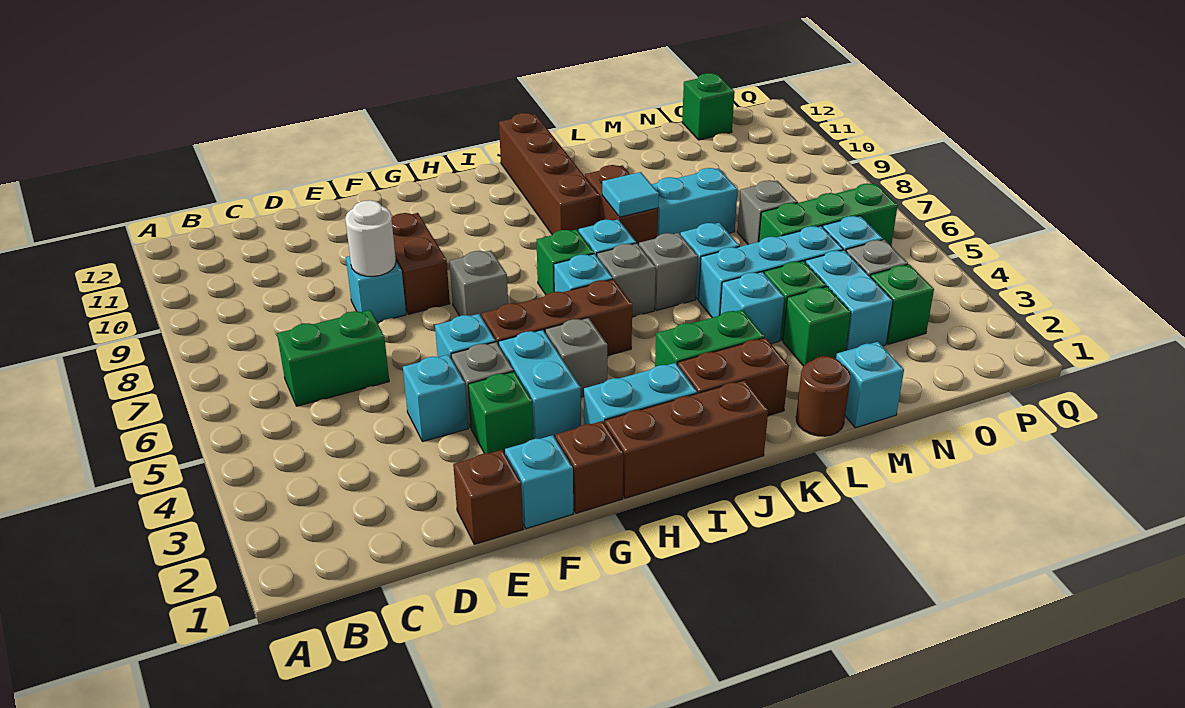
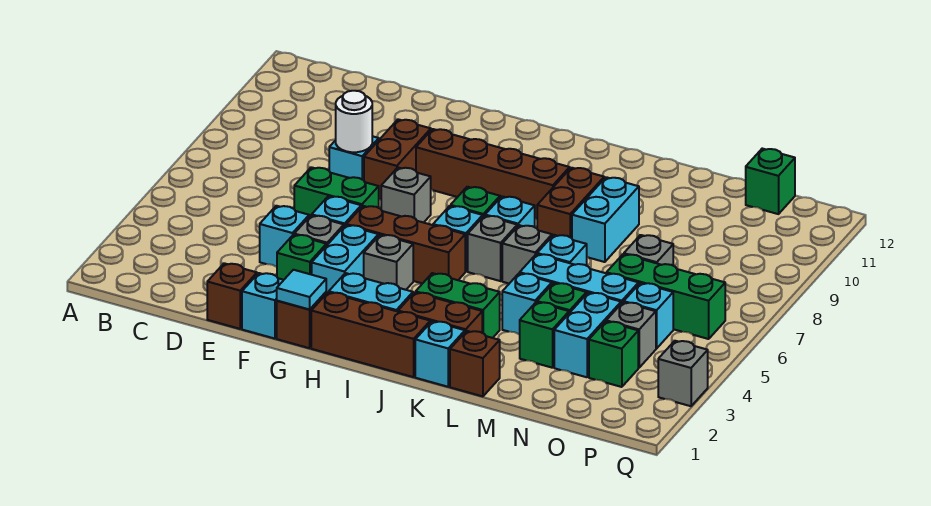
green brick C6:D6 level 1 -> green brick E6:F6 level 1
brown brick J9:J12 level 1 -> brown brick G9:J9 level 1
cyan tile K8 level 2 -> cyan tile G1 level 2
brown round brick L1 level 1 -> brown brick L1 level 1
cyan brick L8:M8 level 1 -> cyan brick L8:L9 level 1
cyan brick M1 level 1 -> cyan brick K1 level 1
none -> grey brick Q3 level 1

